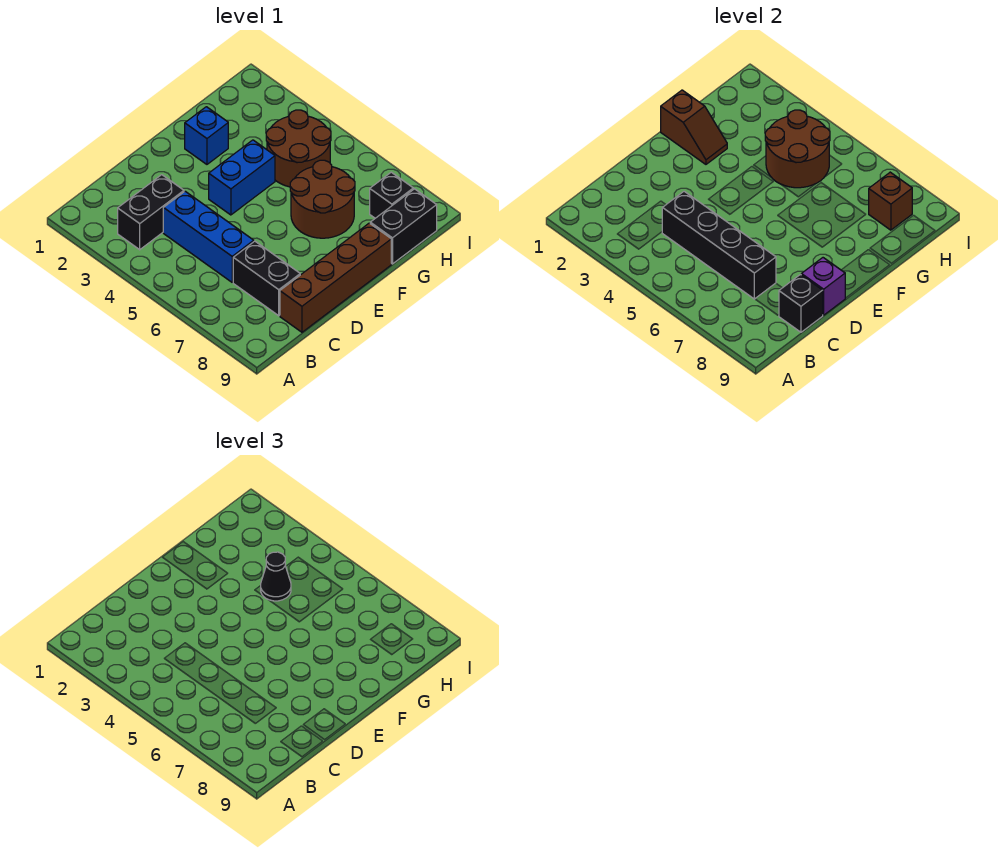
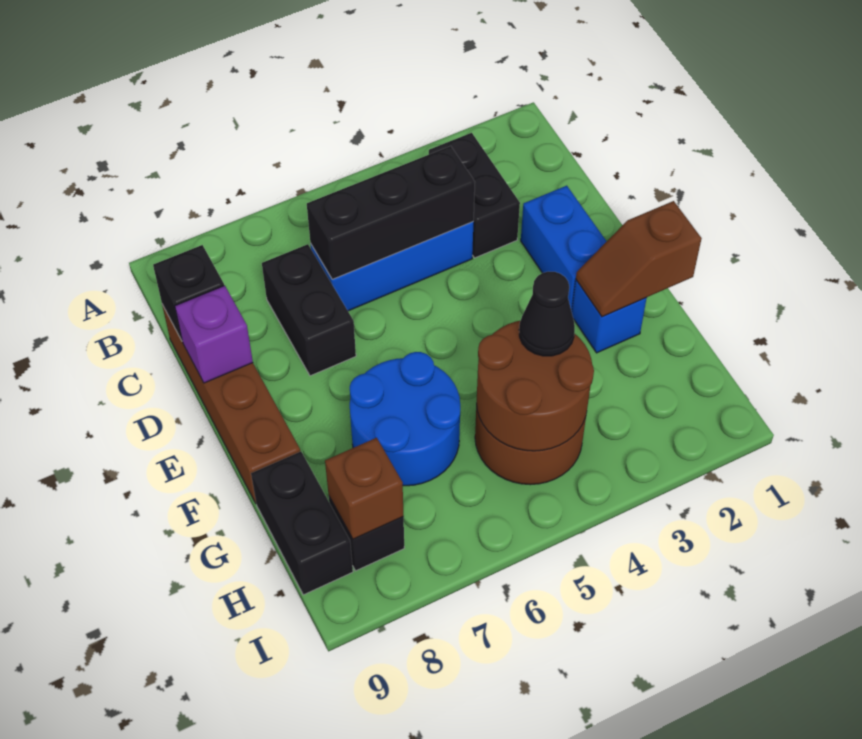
black brick C4:C7 level 2 -> black brick C4:C6 level 2
black brick C7:C8 level 1 -> black brick C7:D7 level 1
blue brick E4:F4 level 1 -> blue brick D2:E2 level 1
brown round brick F6:G7 level 1 -> blue round brick F6:G7 level 1

